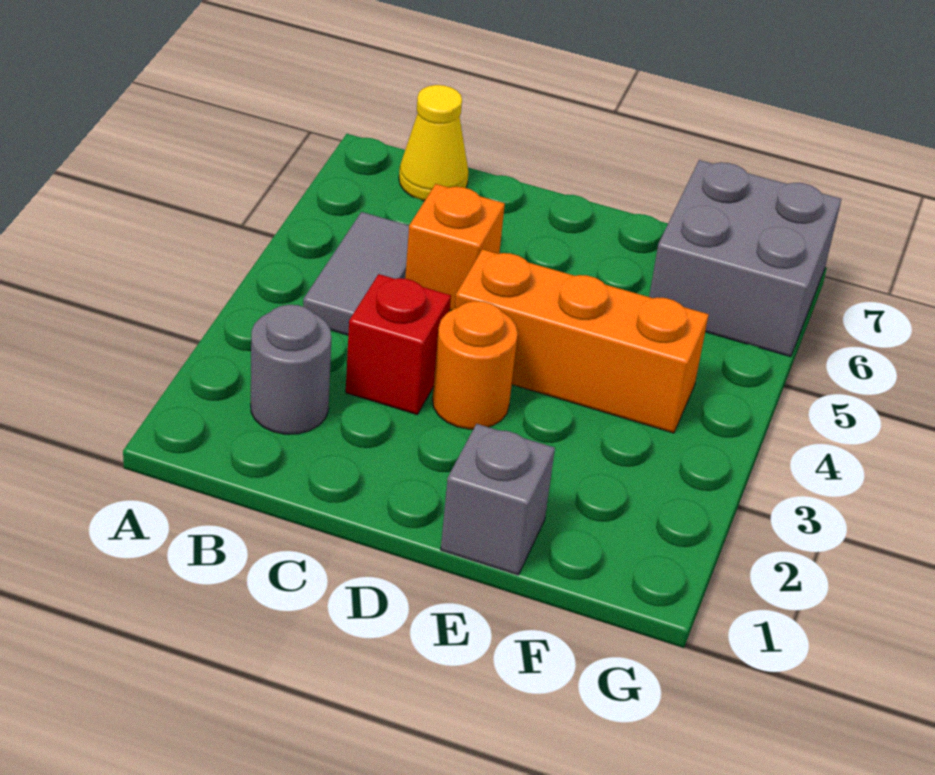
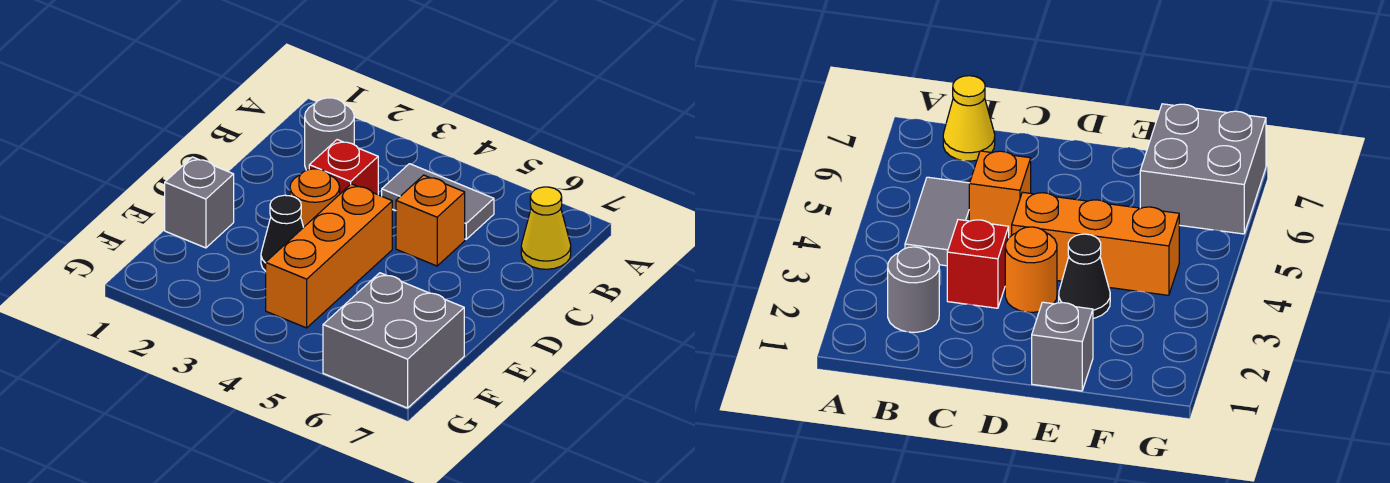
none -> black cone E3 level 1

